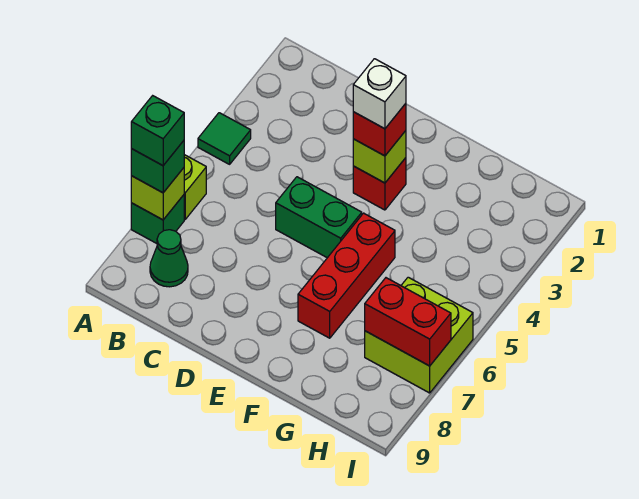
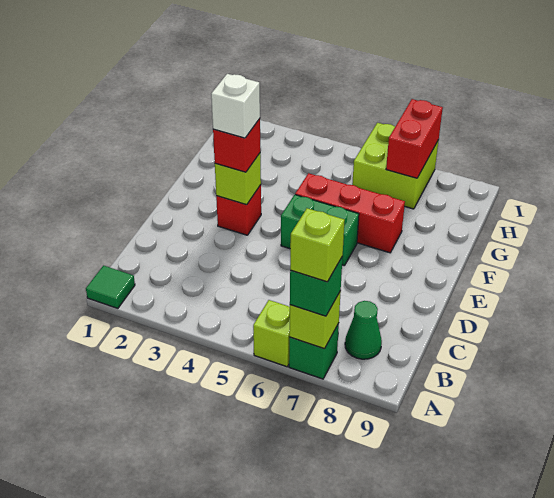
green tile A4 level 1 -> green tile A1 level 1
green brick A7 level 4 -> lime brick A7 level 4
green brick D5:E5 level 1 -> green brick E5:E6 level 1

